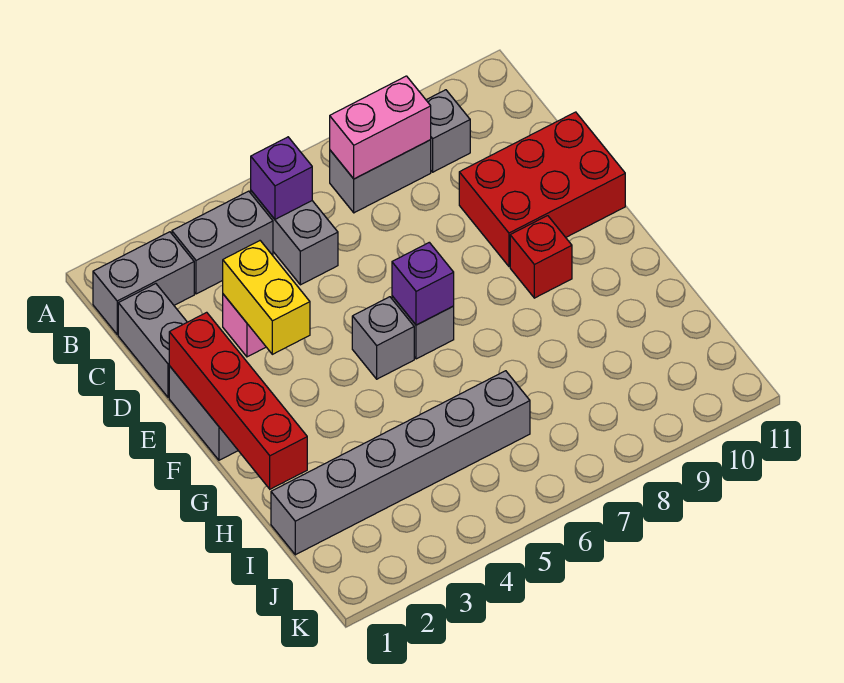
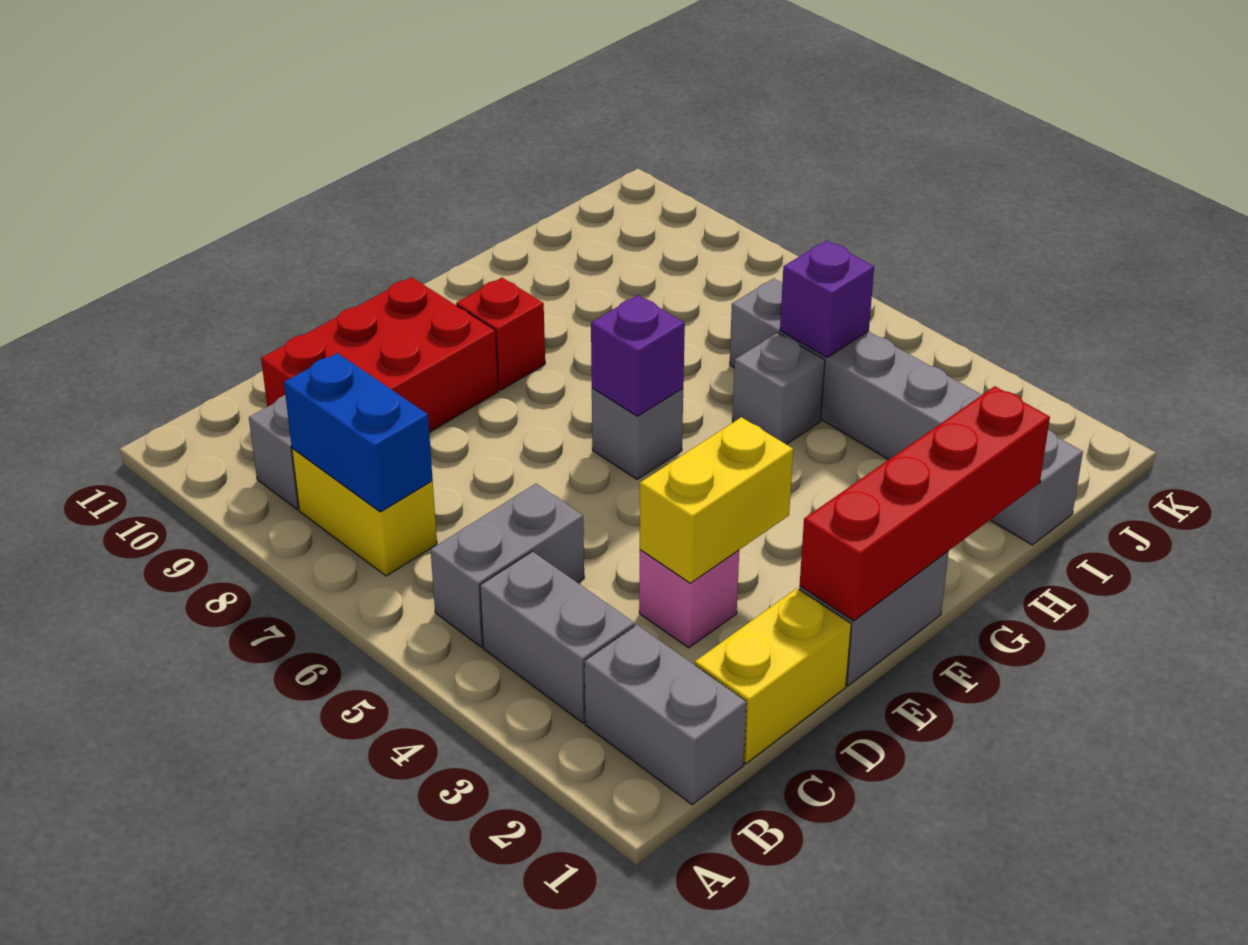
purple brick B5 level 2 -> purple brick I5 level 2
grey brick B7:B8 level 1 -> yellow brick B7:B8 level 1
pink brick B7:B8 level 2 -> blue brick B7:B8 level 2
grey brick C1:D1 level 1 -> yellow brick C1:D1 level 1
red brick D9:E11 level 1 -> red brick C9:E10 level 1
grey brick F5 level 1 -> grey brick H5 level 1

